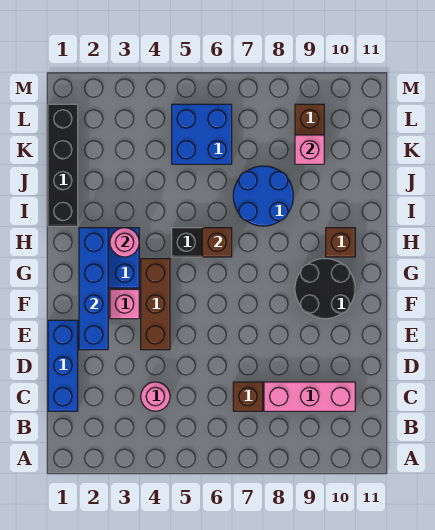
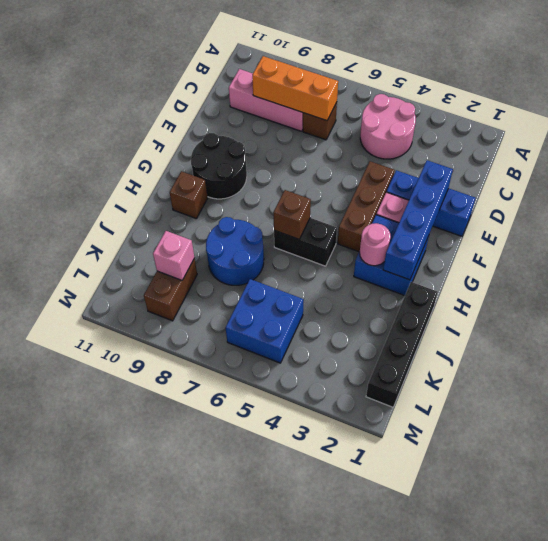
blue brick C1:E1 level 1 -> blue brick E1:E3 level 1
pink round brick C4 level 1 -> pink round brick B4:C5 level 1
none -> orange brick C7:C9 level 2

